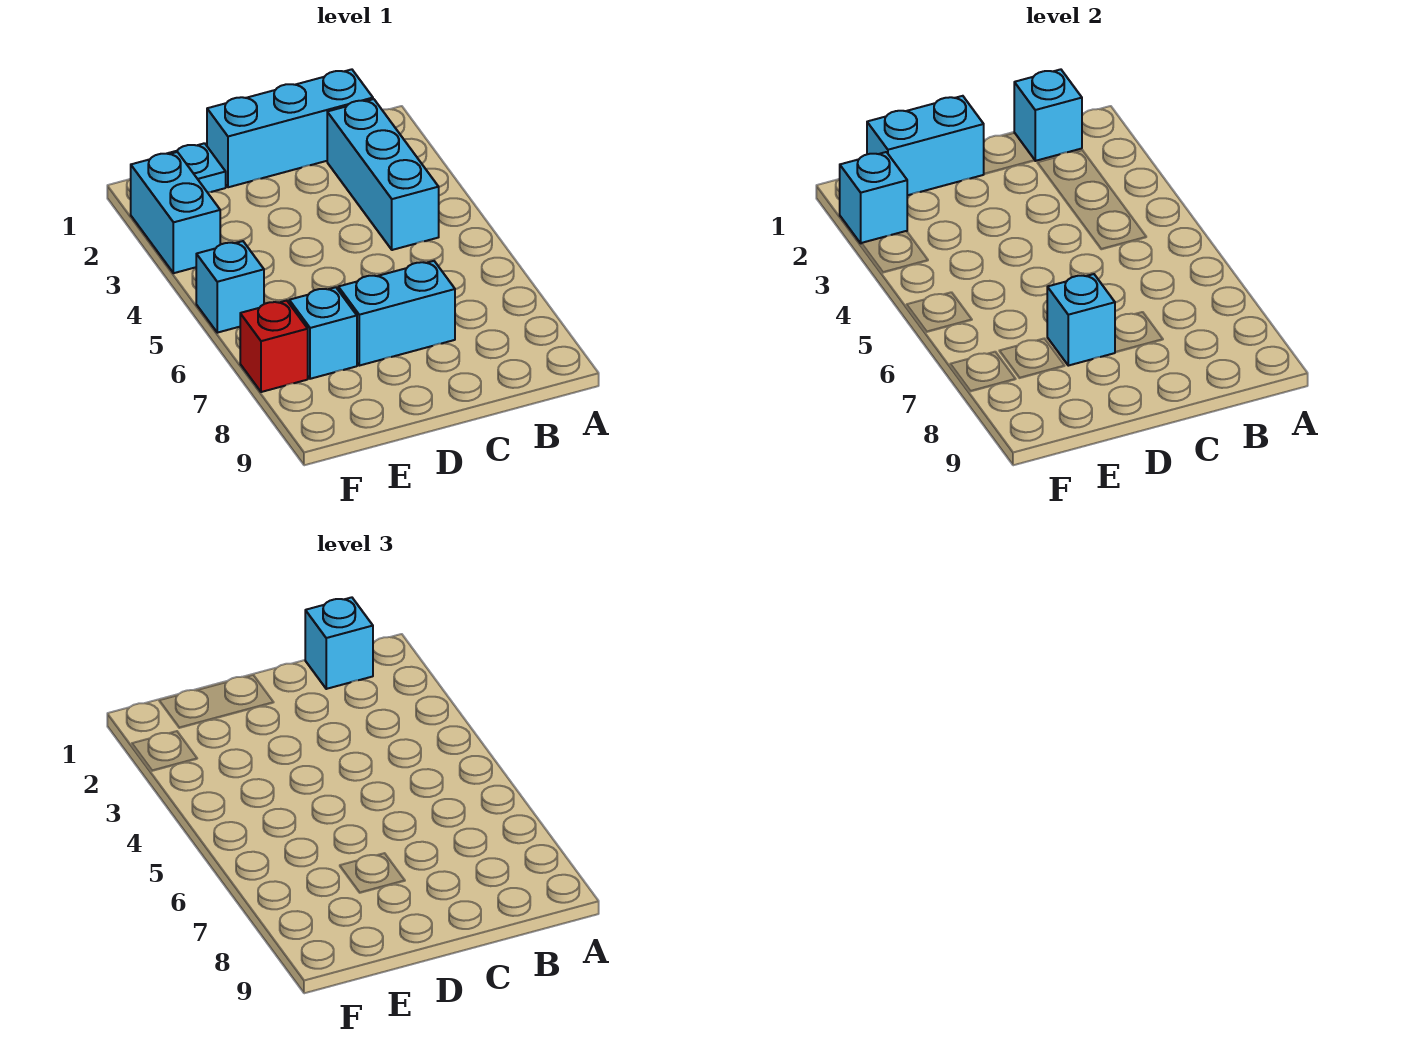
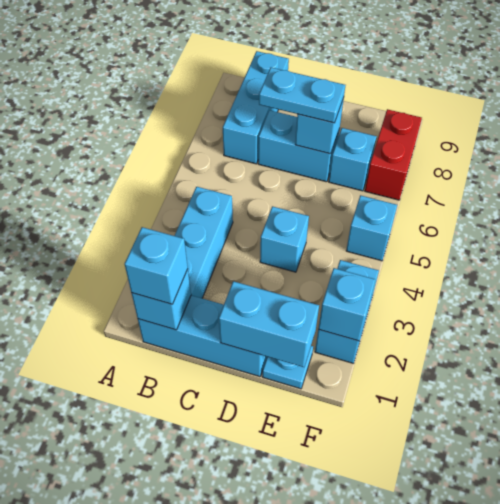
none -> cyan brick B7:B9 level 1
none -> cyan plate C7:D7 level 3
none -> cyan brick D4 level 1
red brick F7 level 1 -> red brick F7:F8 level 1

